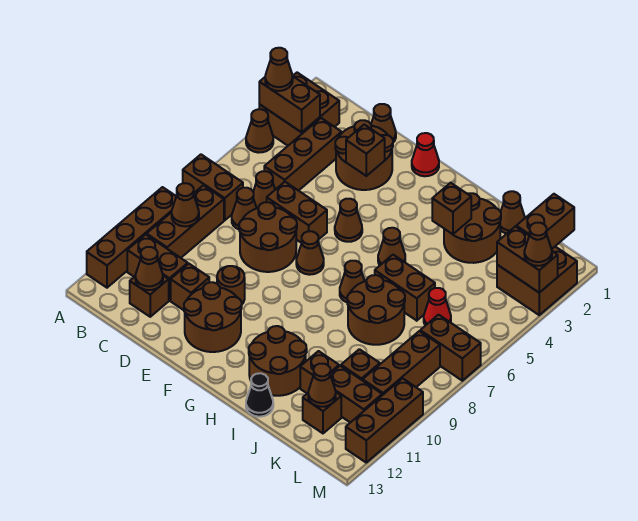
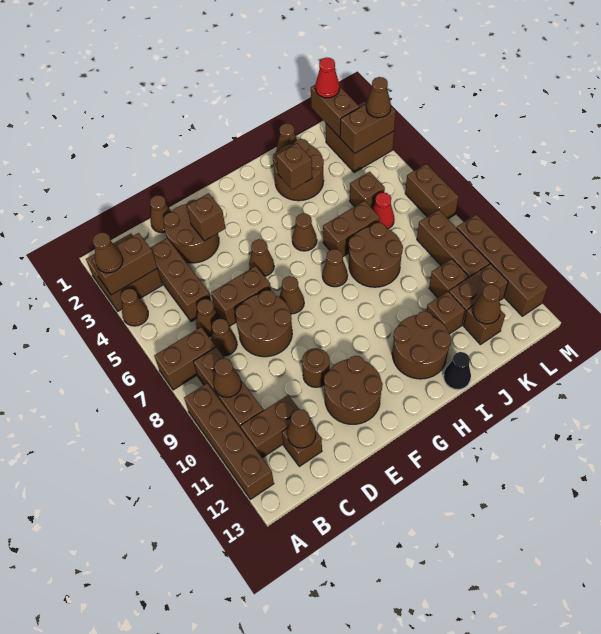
brown brick D11 level 1 -> brown brick K5 level 1
red cone F1 level 1 -> red cone L1 level 3
brown brick L7:M7 level 1 -> brown brick M6:M7 level 1
brown brick M10:M12 level 1 -> brown brick M9:M12 level 1

